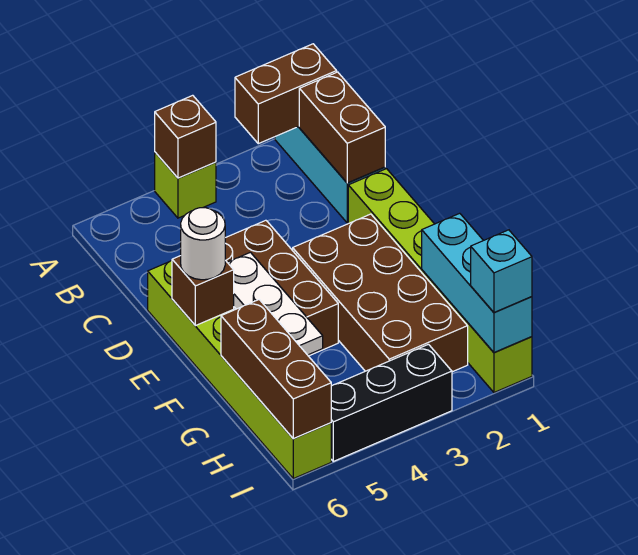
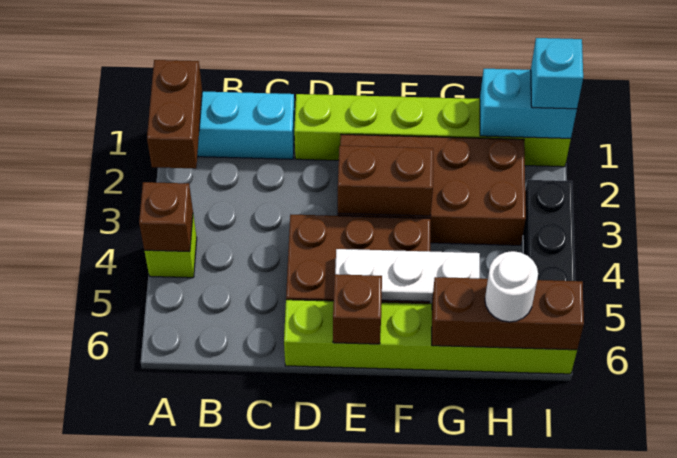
brown brick B1:C1 level 2 -> brown brick E3:F3 level 2
white round brick E6 level 3 -> white round brick H6 level 3
cyan brick G1:I1 level 2 -> cyan brick H1:I1 level 2

